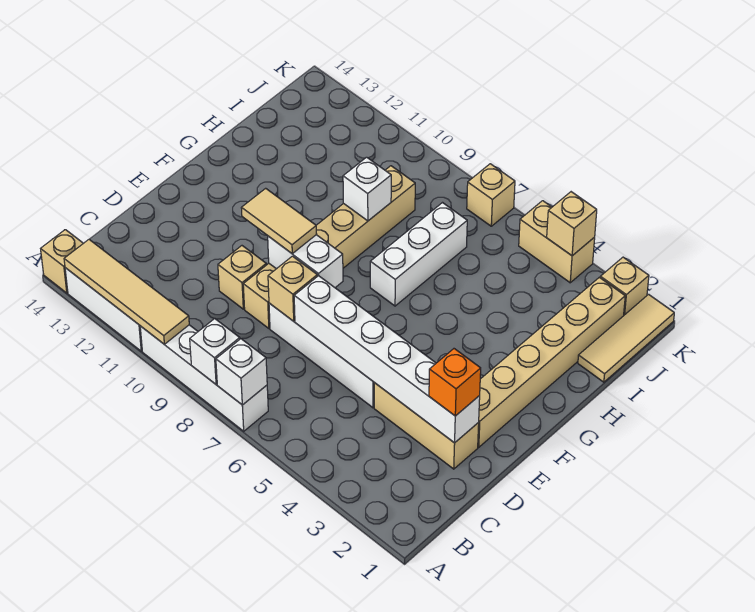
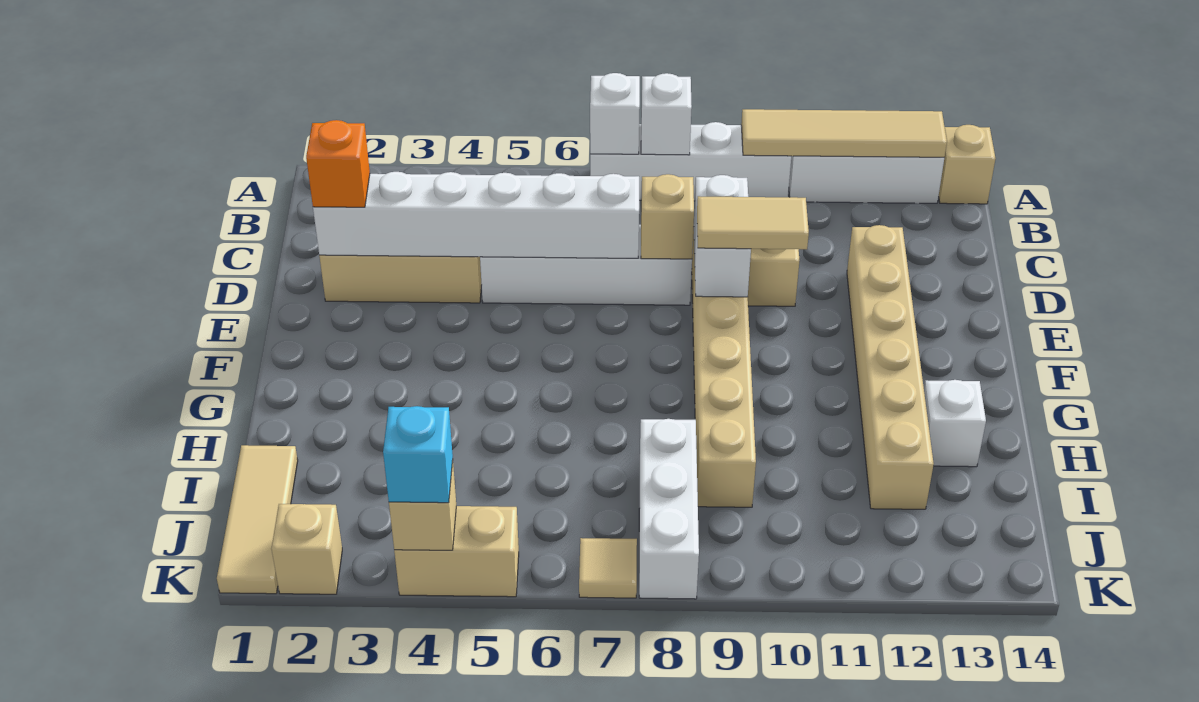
tan brick E2:J2 level 1 -> tan brick D12:I12 level 1
white brick E8:E9 level 2 -> white brick D9:E9 level 2
white brick G7:I7 level 1 -> white brick I8:K8 level 1
white brick H9 level 2 -> white brick H13 level 1
none -> cyan brick K4 level 3
tan brick K7 level 1 -> tan tile K7 level 1

